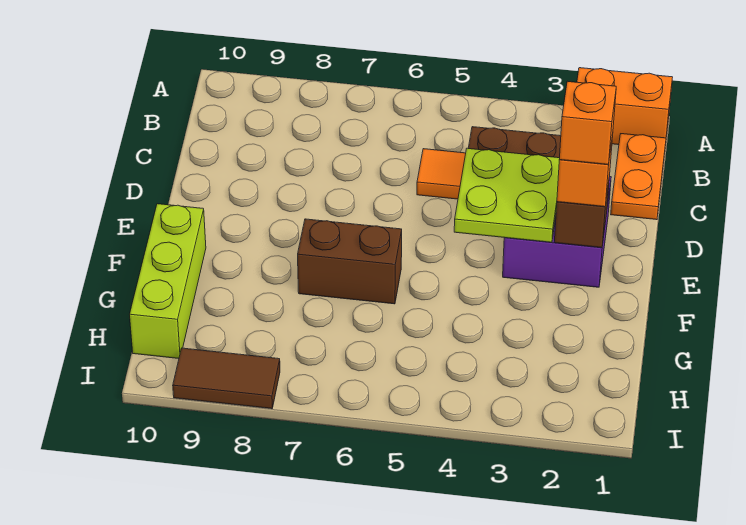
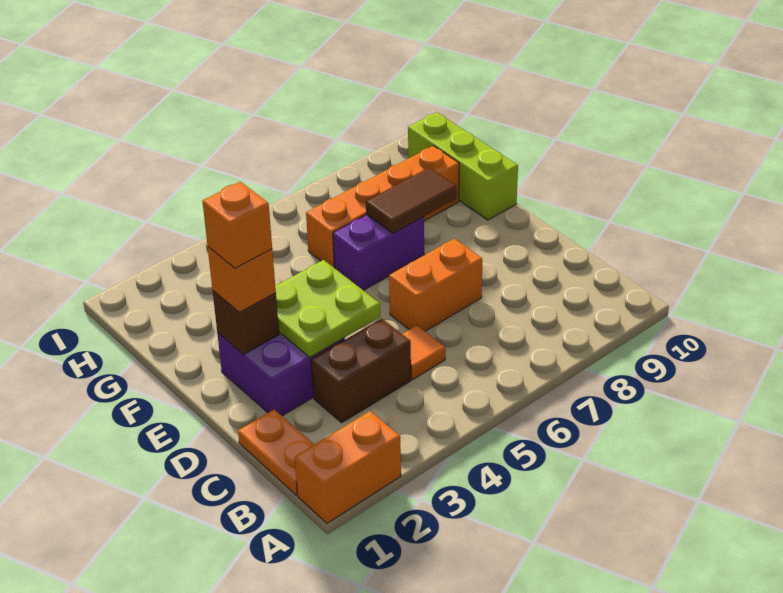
none -> orange brick D6:D7 level 1
brown brick F6:F7 level 1 -> purple brick F6:F7 level 1
none -> orange brick G6:G9 level 1
brown tile I8:I9 level 1 -> brown tile F7:F8 level 2

